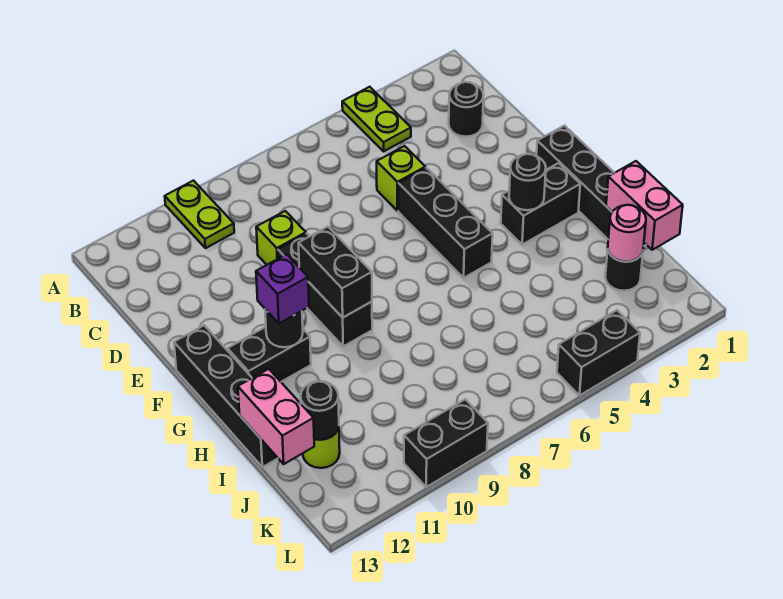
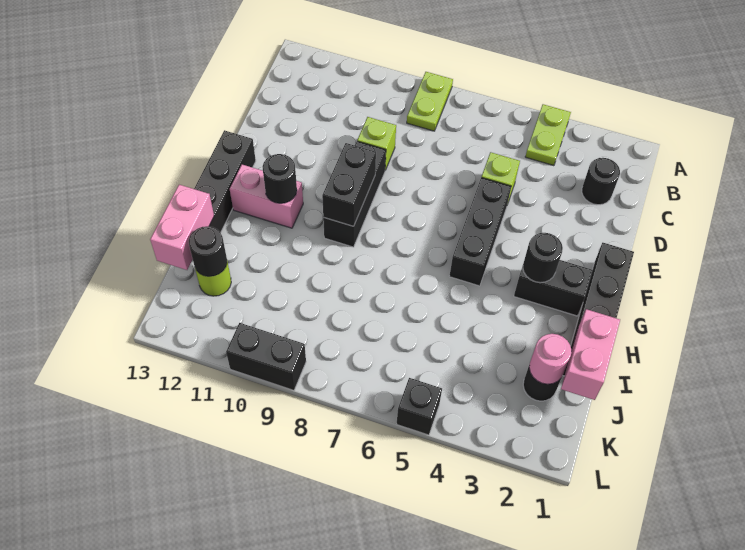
lime plate A10:B10 level 1 -> lime plate A8:B8 level 1
black brick G11:G12 level 1 -> pink brick G11:G12 level 1
purple brick G11 level 3 -> none
black brick L4:L5 level 1 -> black brick L5 level 1

